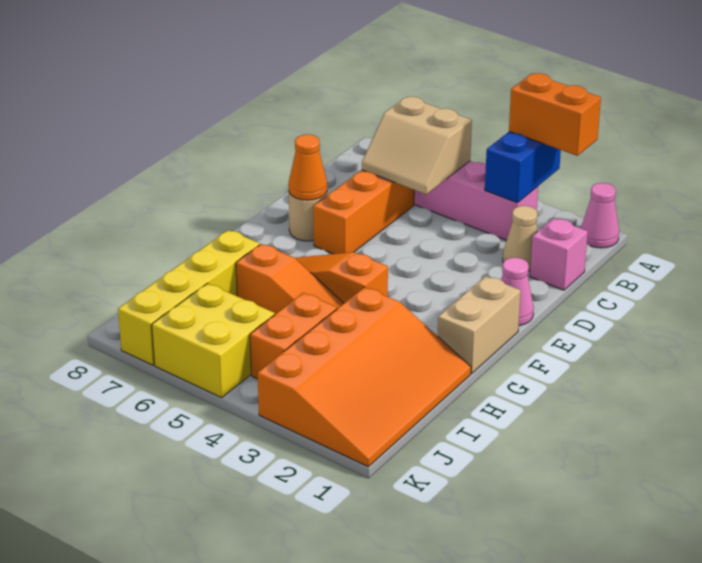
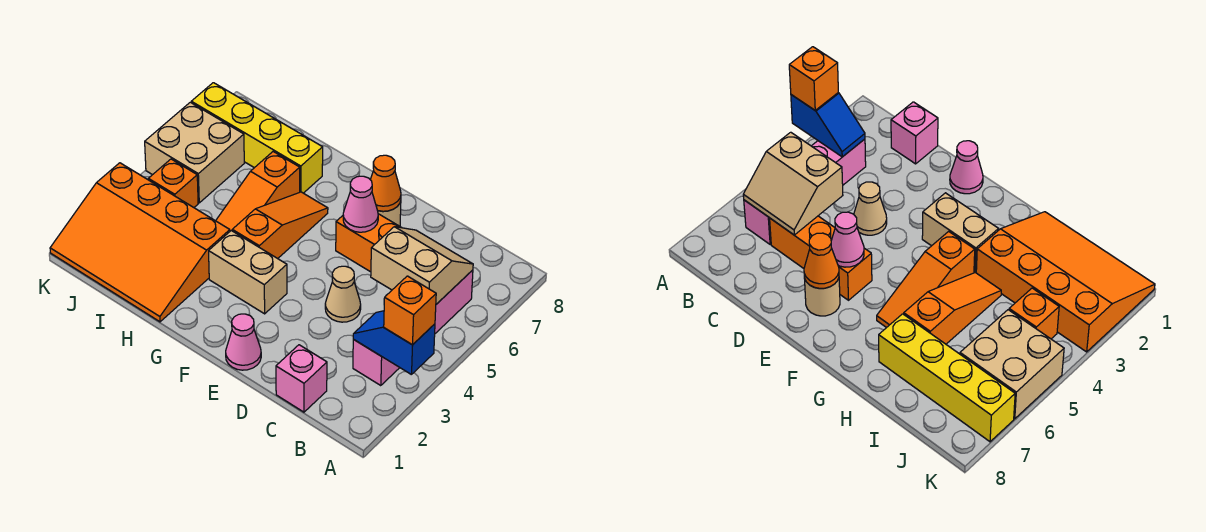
pink cone A1 level 1 -> pink cone E6 level 2
orange brick A2:A3 level 3 -> orange brick A3 level 3
blue brick A3:B3 level 2 -> blue slope A3:B3 level 2 top A
tan slope B5:C6 level 2 top B -> tan slope B5:C6 level 2 top 5
tan cone C2 level 1 -> tan cone D4 level 1
tan brick F1:G1 level 1 -> tan brick F3:G3 level 1
orange brick I4:J4 level 1 -> orange brick J4 level 1
yellow brick J5:K6 level 1 -> tan brick J5:K6 level 1

